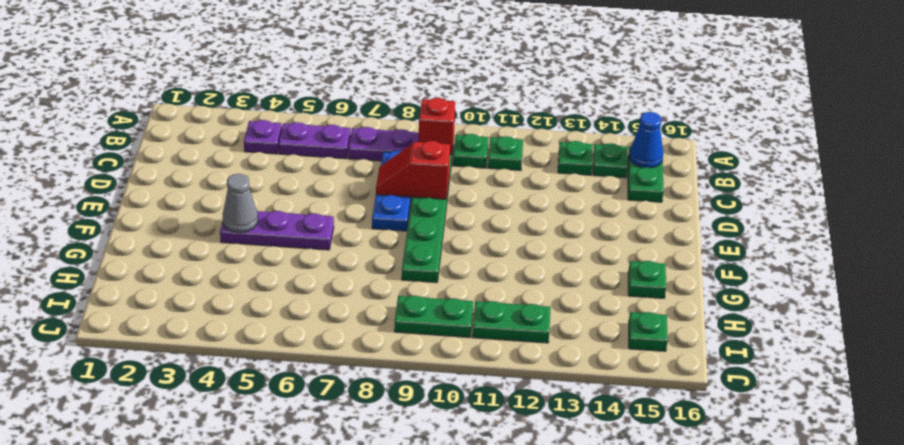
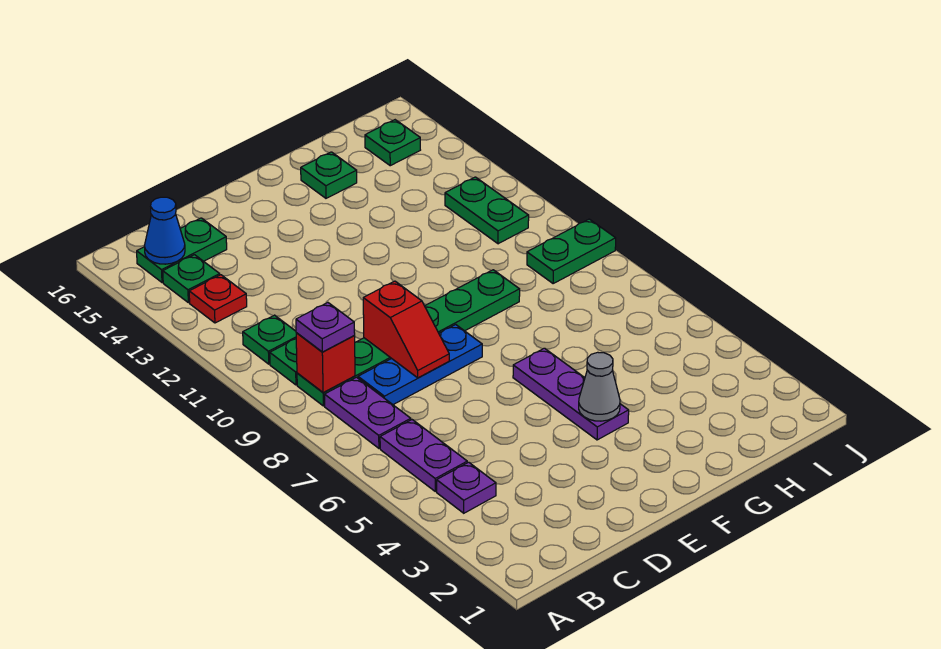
none -> purple plate B9 level 3
green plate B13 level 1 -> red plate B13 level 1
green plate I9:I10 level 1 -> green plate I9:J9 level 1

